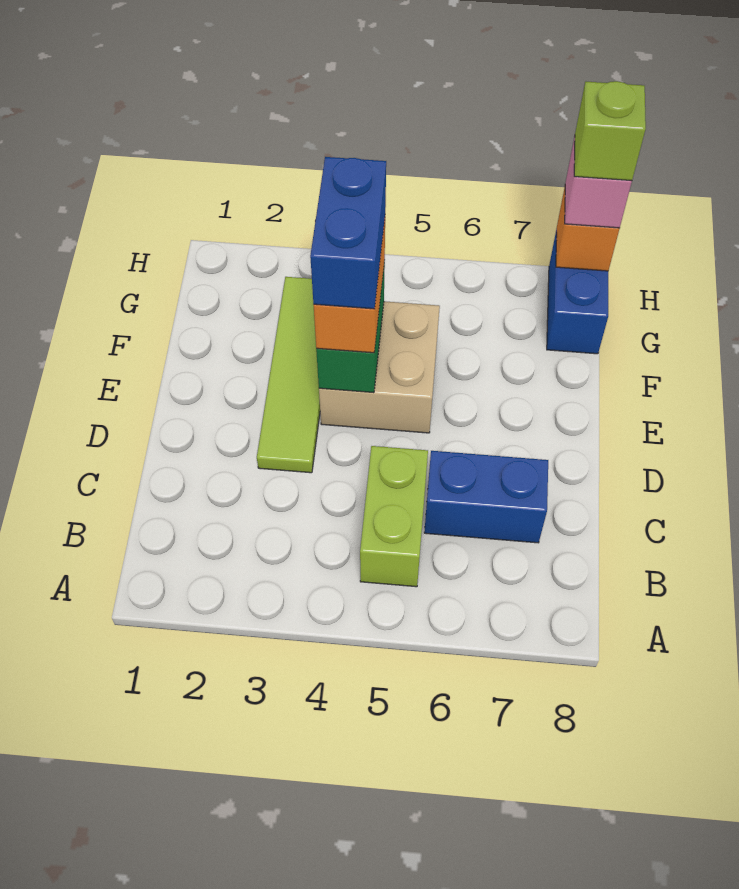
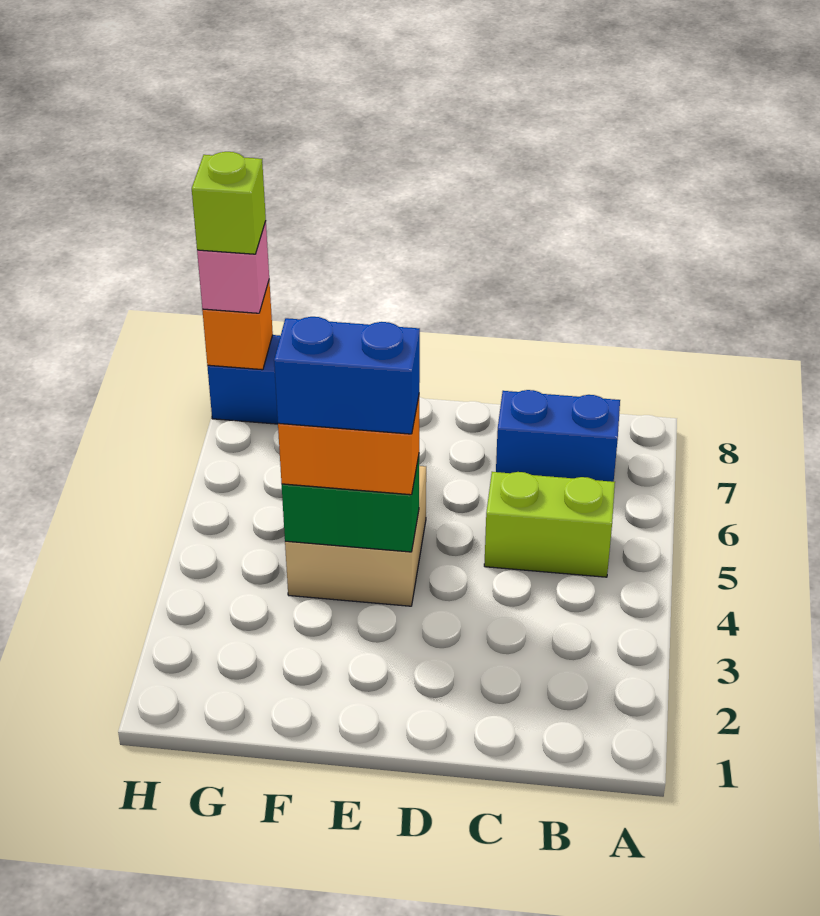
blue brick C6:C7 level 1 -> blue brick B7:C7 level 1
lime tile D3:G3 level 1 -> none

